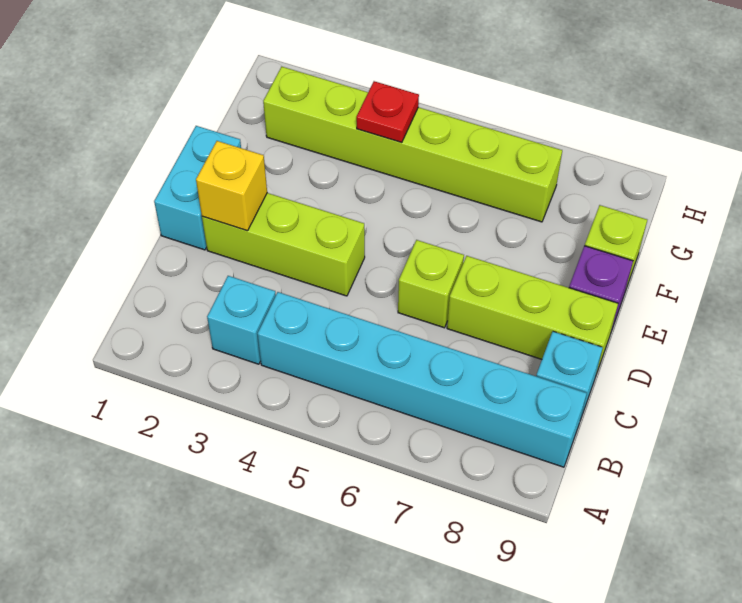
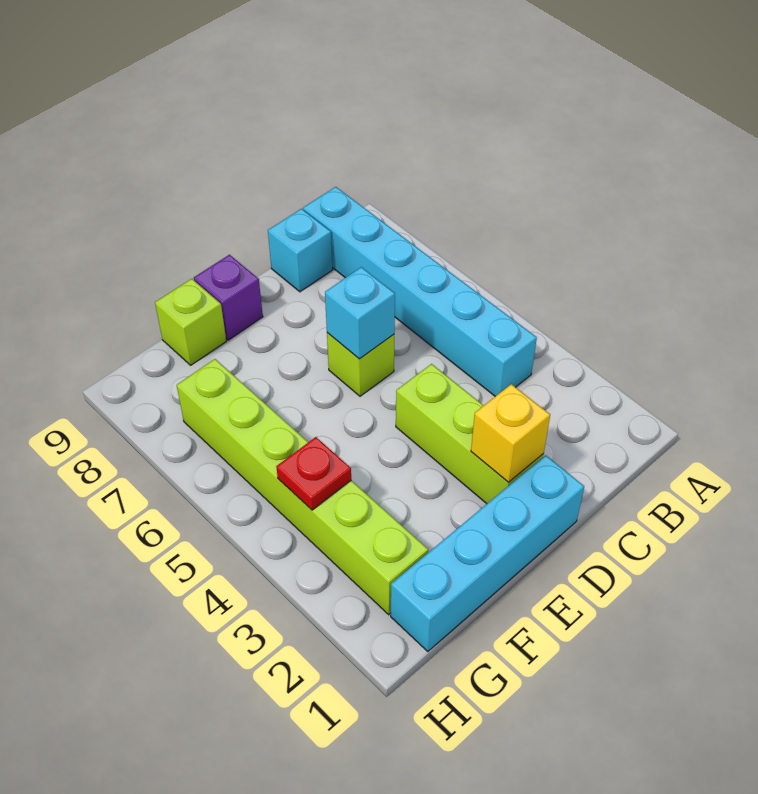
cyan brick B3 level 1 -> cyan brick D6 level 2
cyan brick D1:E1 level 1 -> cyan brick D1:G1 level 1
lime brick D7:D9 level 1 -> none

